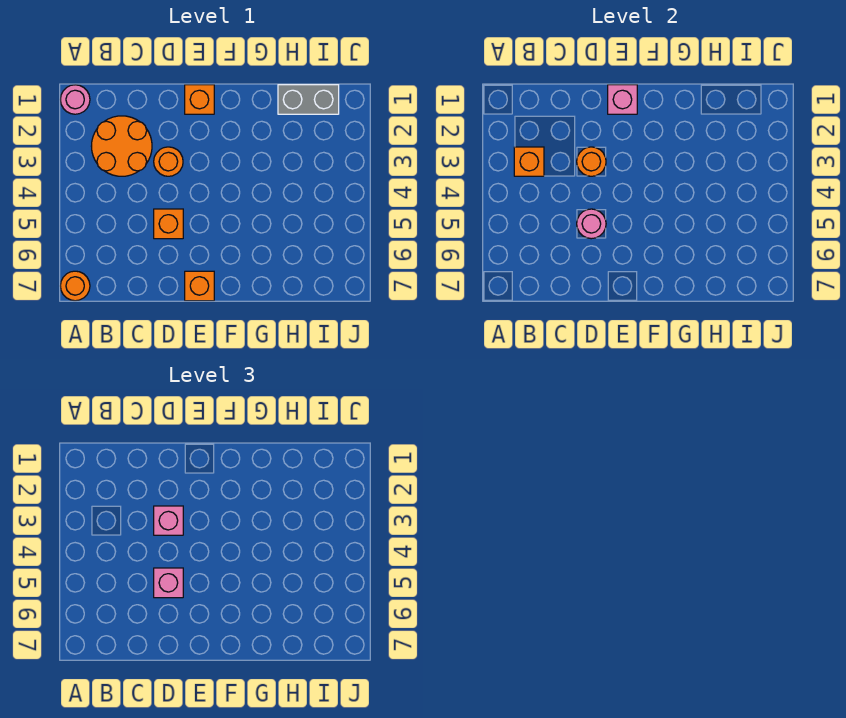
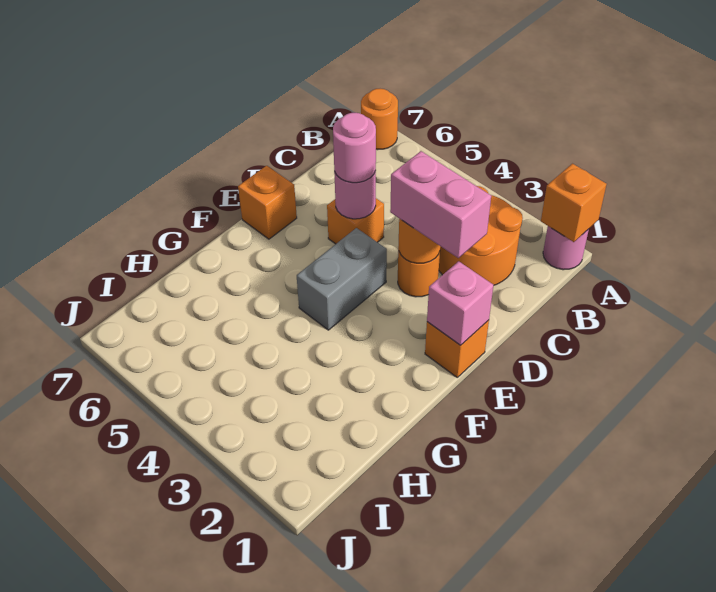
orange brick B3 level 2 -> orange brick A1 level 2
pink brick D3 level 3 -> pink brick D2:D3 level 3
pink brick D5 level 3 -> pink round brick D5 level 3
grey brick H1:I1 level 1 -> grey brick E4:F4 level 1

